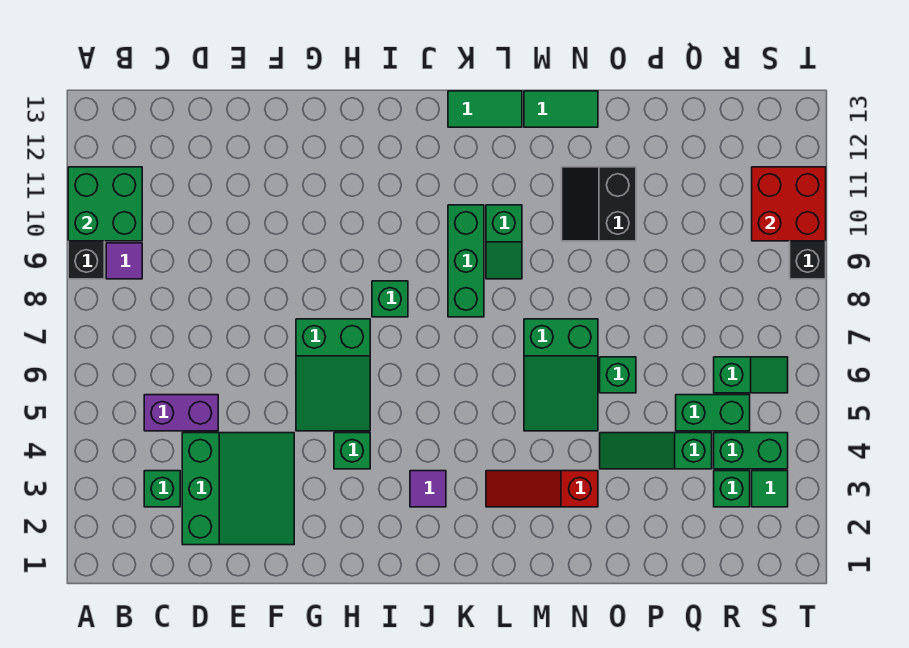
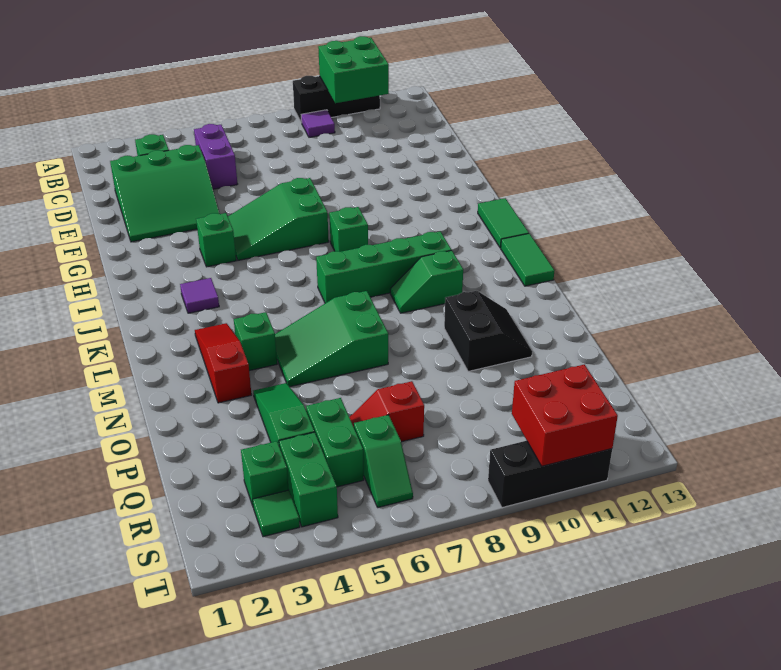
green brick K8:K10 level 1 -> green brick K7:K10 level 1
green tile M13:N13 level 1 -> green tile I13:J13 level 1
black slope N10:O11 level 1 top O -> black slope N10:O11 level 1 top 10
green brick O6 level 1 -> green brick M4 level 1
none -> red slope Q6:Q7 level 1 top 7

